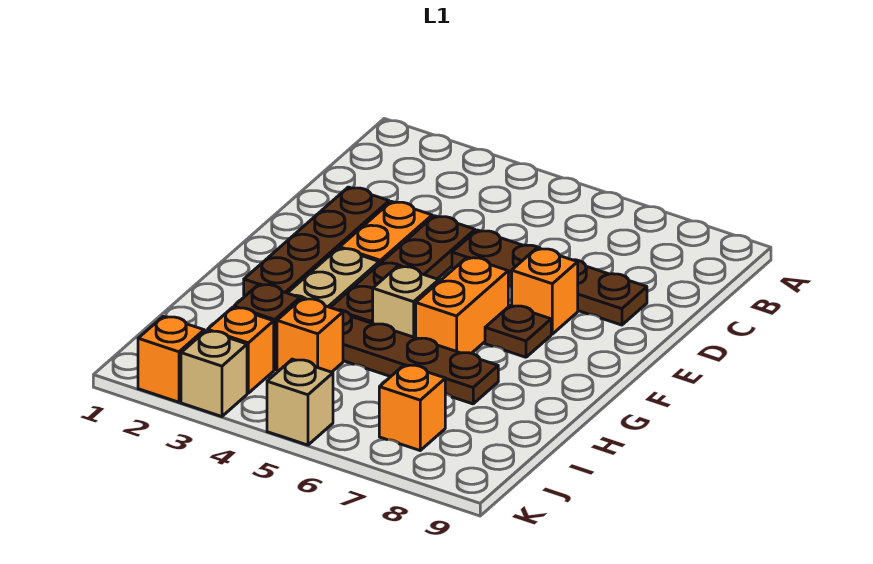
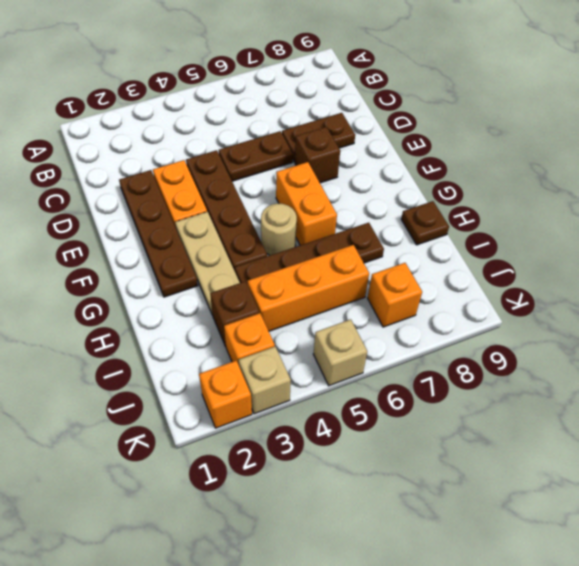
orange brick E7 level 1 -> brown brick E7 level 1
brown plate F7 level 1 -> brown plate H9 level 1
tan brick G5 level 1 -> tan round brick G5 level 1
orange brick I4 level 1 -> orange brick I4:I6 level 1

